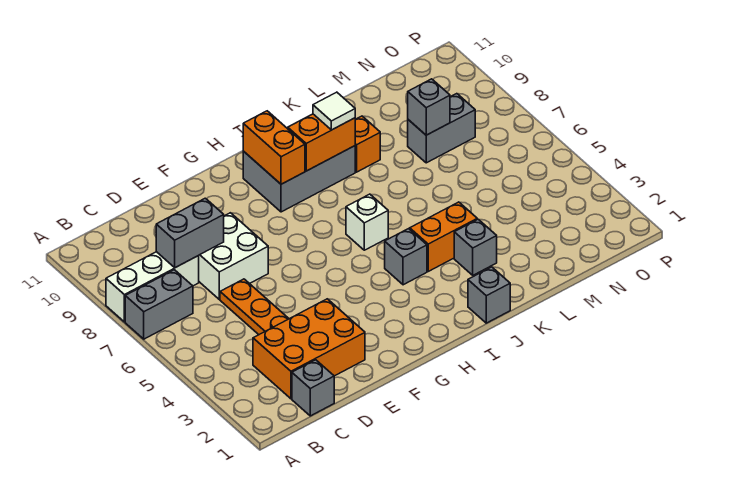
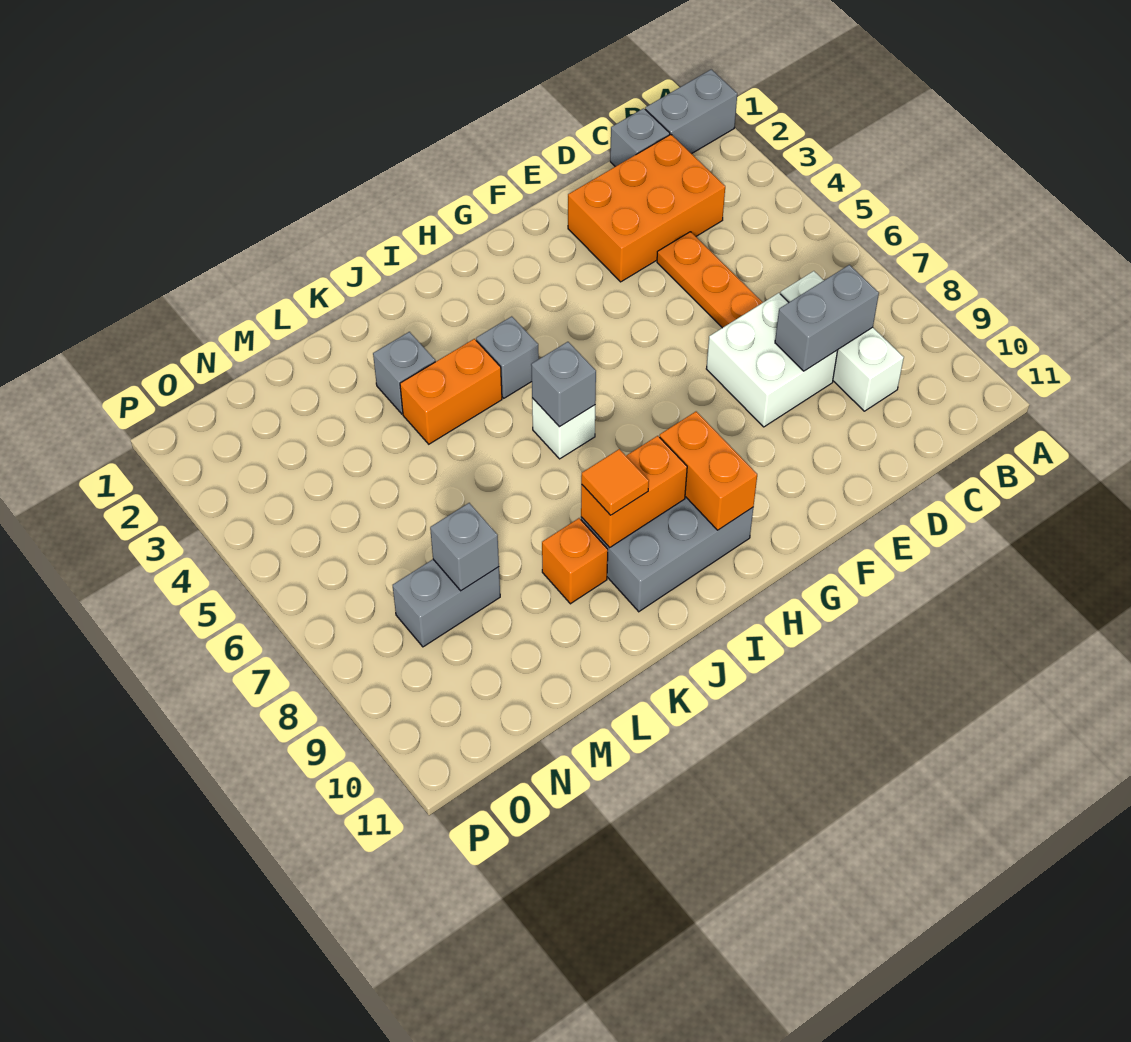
grey brick A7:B7 level 1 -> grey brick A1:B1 level 1
white brick A8:C8 level 1 -> white brick C7:C9 level 1
grey brick J1 level 1 -> grey brick I6 level 2
white tile J9 level 3 -> orange tile J9 level 3

